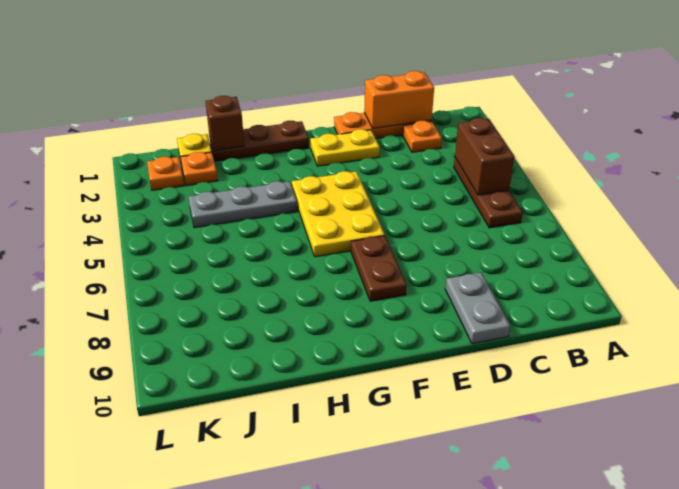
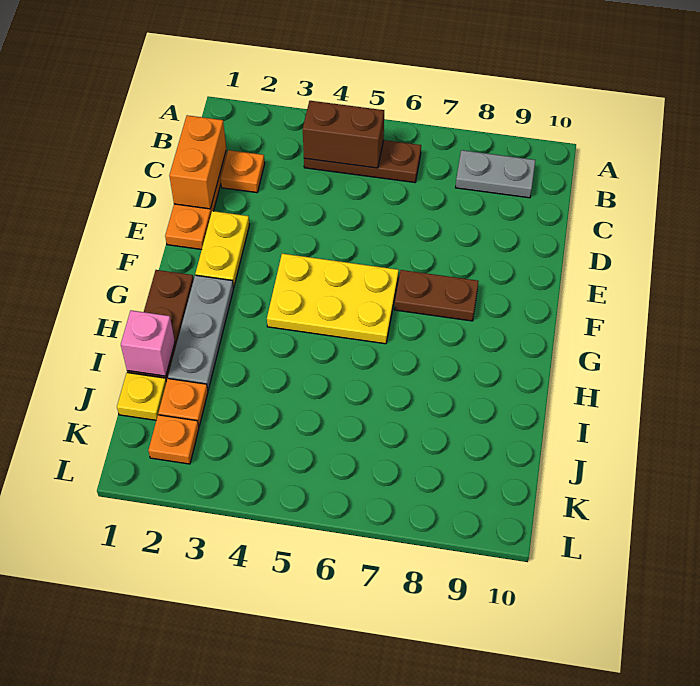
grey plate D9:D10 level 1 -> grey plate B8:B9 level 1
grey plate H4:J4 level 1 -> grey plate G2:I2 level 1
brown brick I1 level 2 -> pink brick I1 level 2

